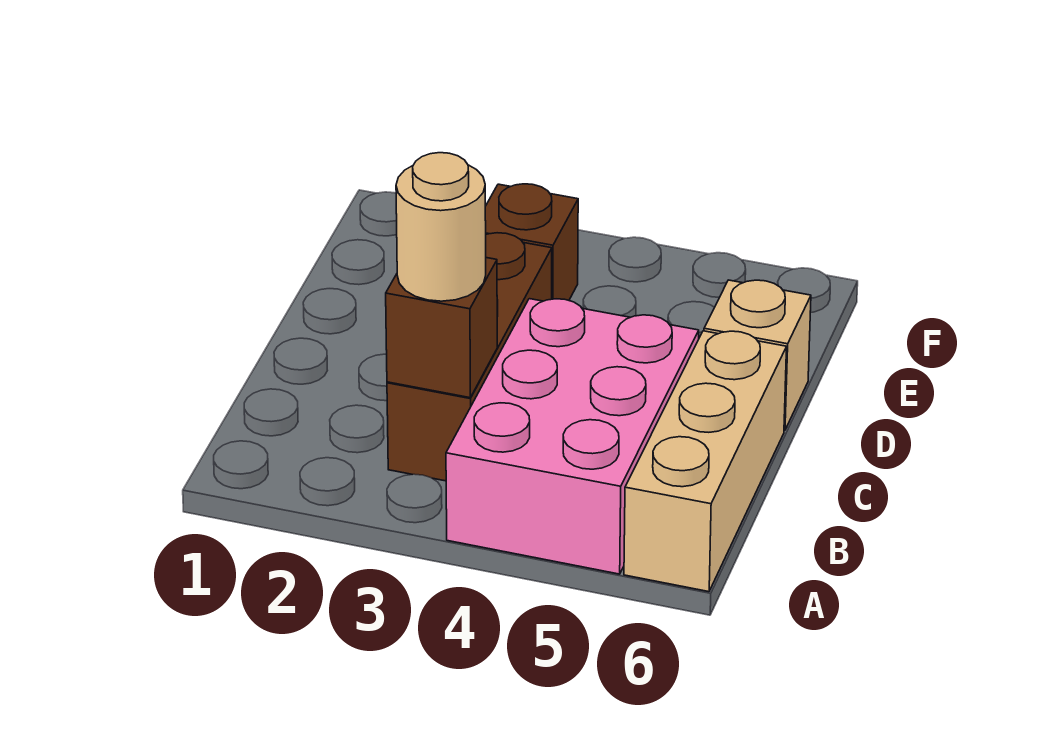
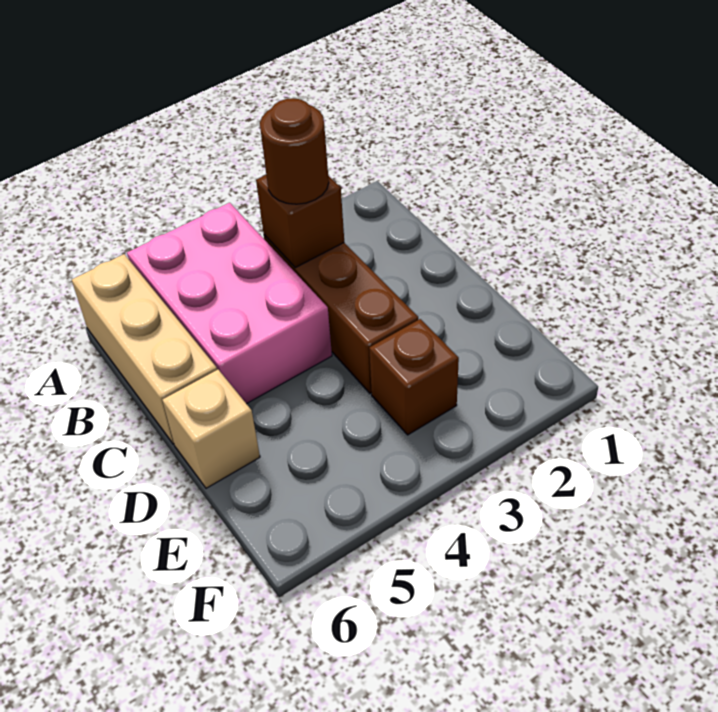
tan round brick B3 level 3 -> brown round brick B3 level 3

